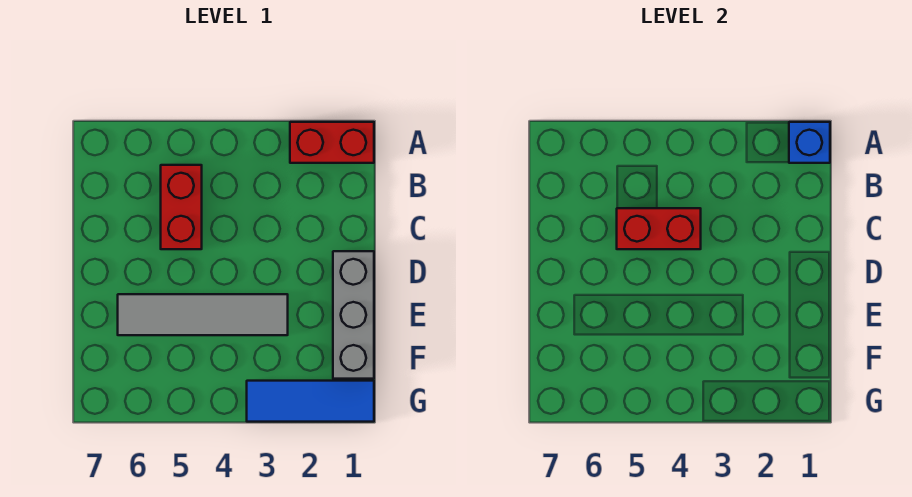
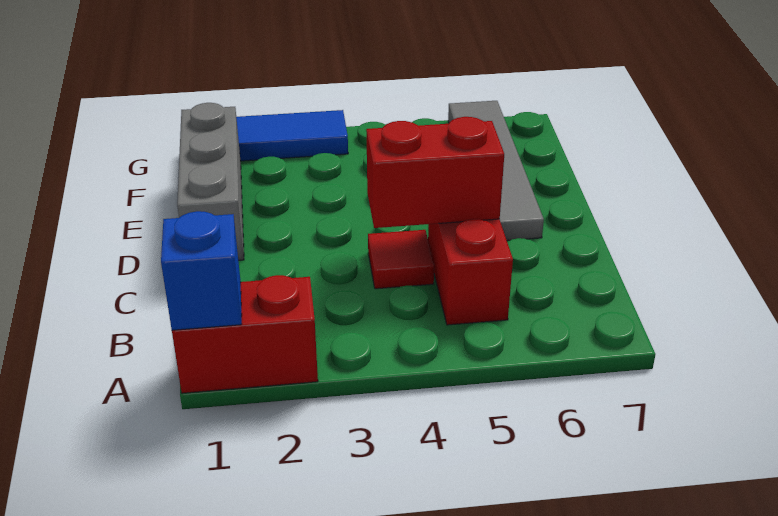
none -> red tile C4 level 1
grey tile E3:E6 level 1 -> grey tile D6:G6 level 1

